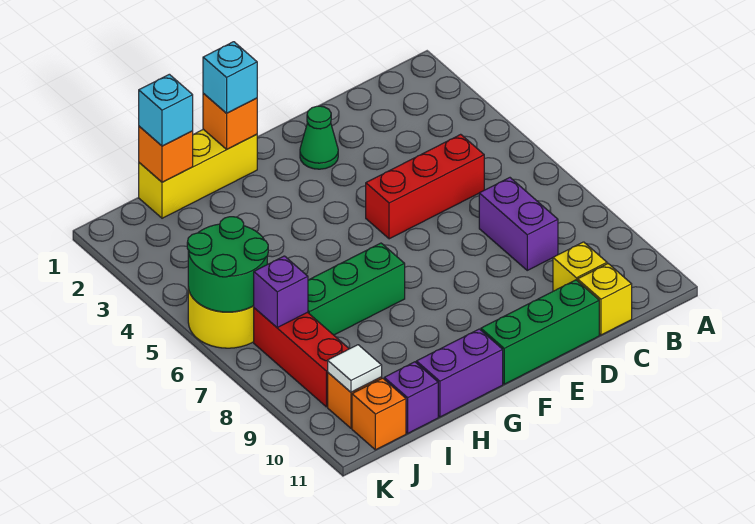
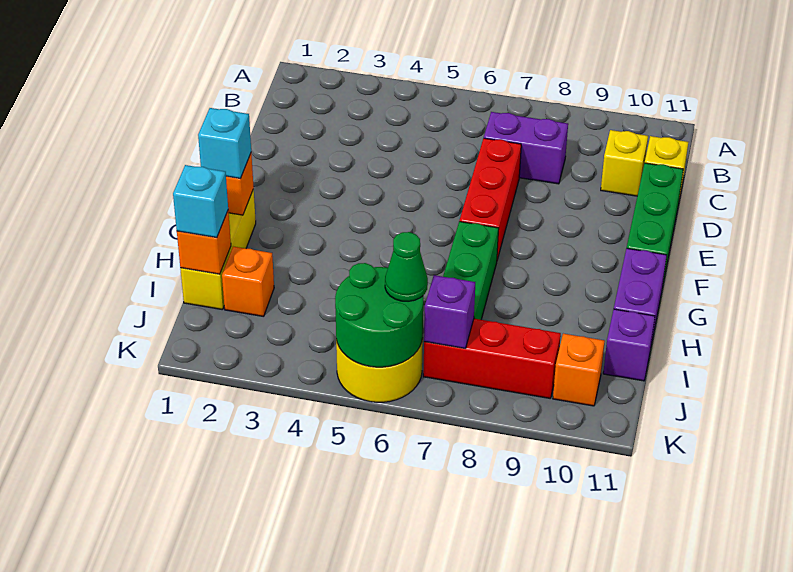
red brick C5:E5 level 1 -> red brick D7:F7 level 1
green cone E2 level 1 -> green cone J6 level 3
white tile J10 level 2 -> none
orange brick J11 level 1 -> orange brick I2 level 1

